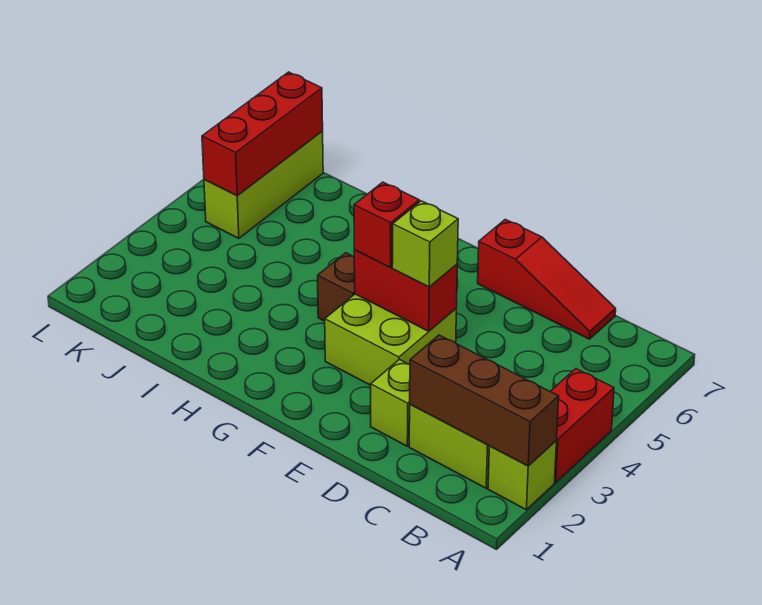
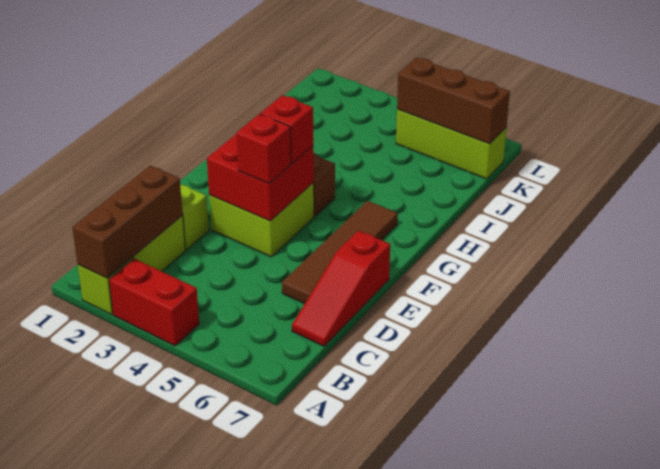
none -> brown tile D6:G6 level 1
red brick E4:F4 level 2 -> red brick E3:F4 level 2
lime brick E4 level 3 -> red brick E4 level 3
red brick K5:K7 level 2 -> brown brick K5:K7 level 2

